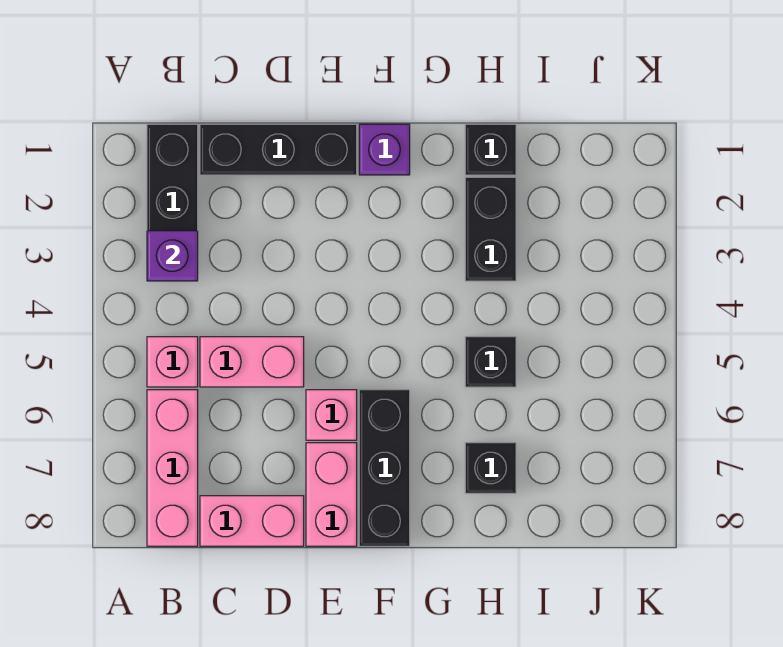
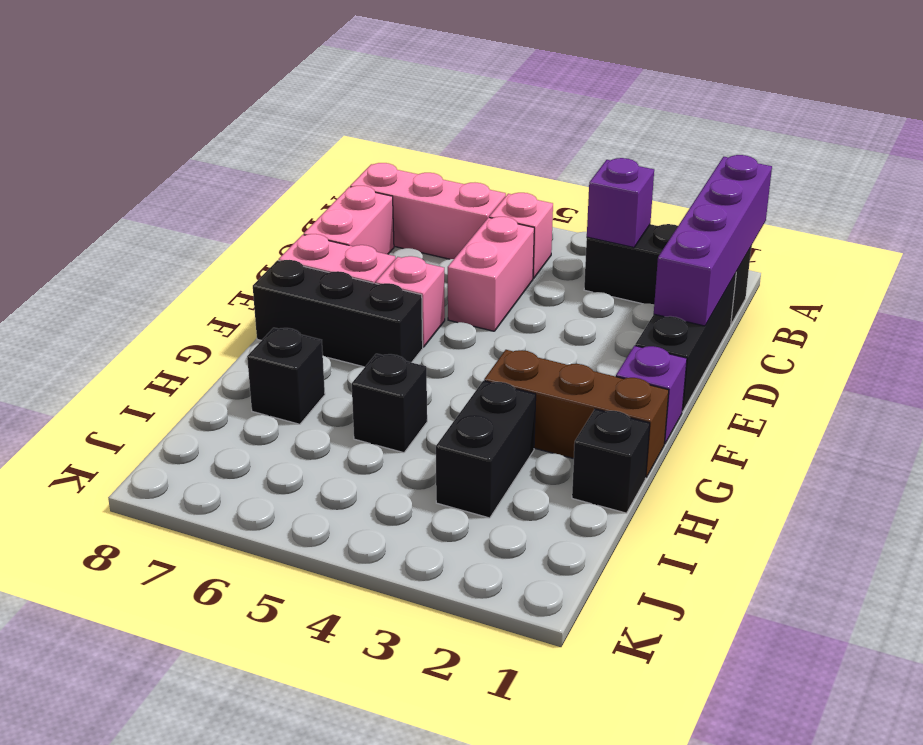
none -> purple brick A1:D1 level 2
none -> brown brick G1:G3 level 1
black brick H2:H3 level 1 -> black brick H3:I3 level 1

